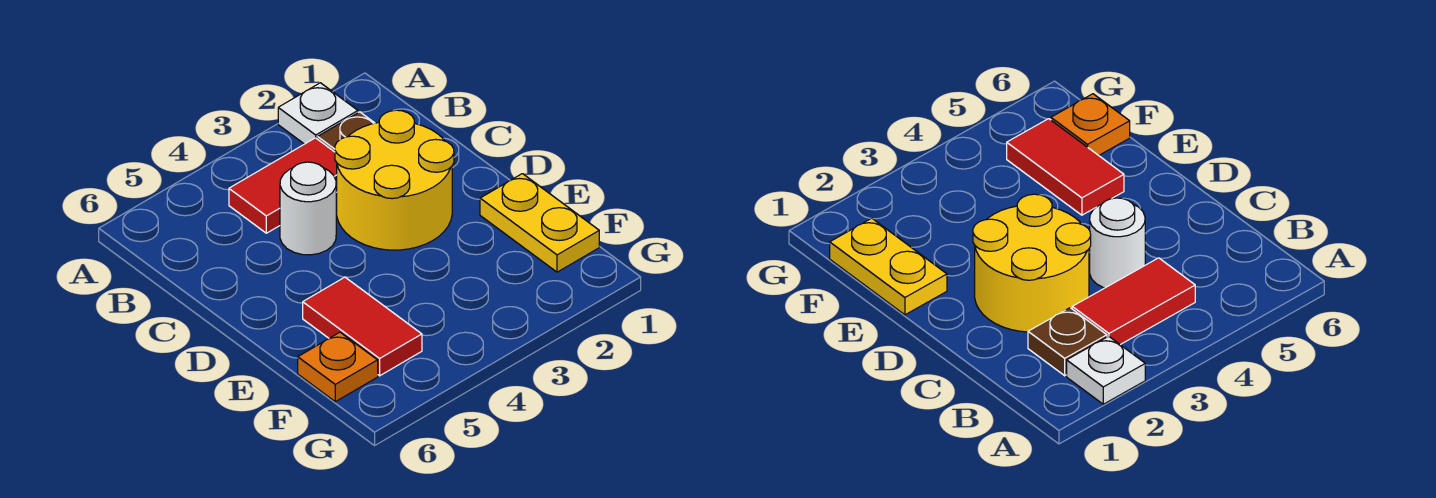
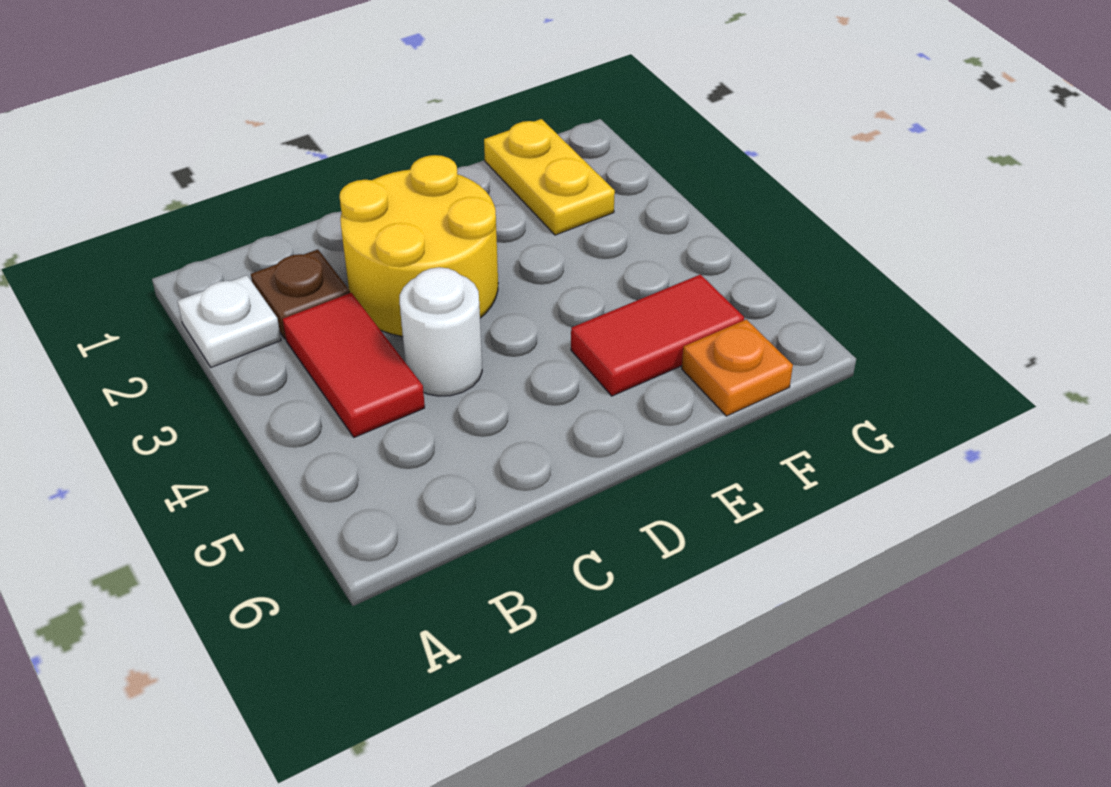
yellow plate E1:F1 level 1 -> yellow plate F1:F2 level 1

